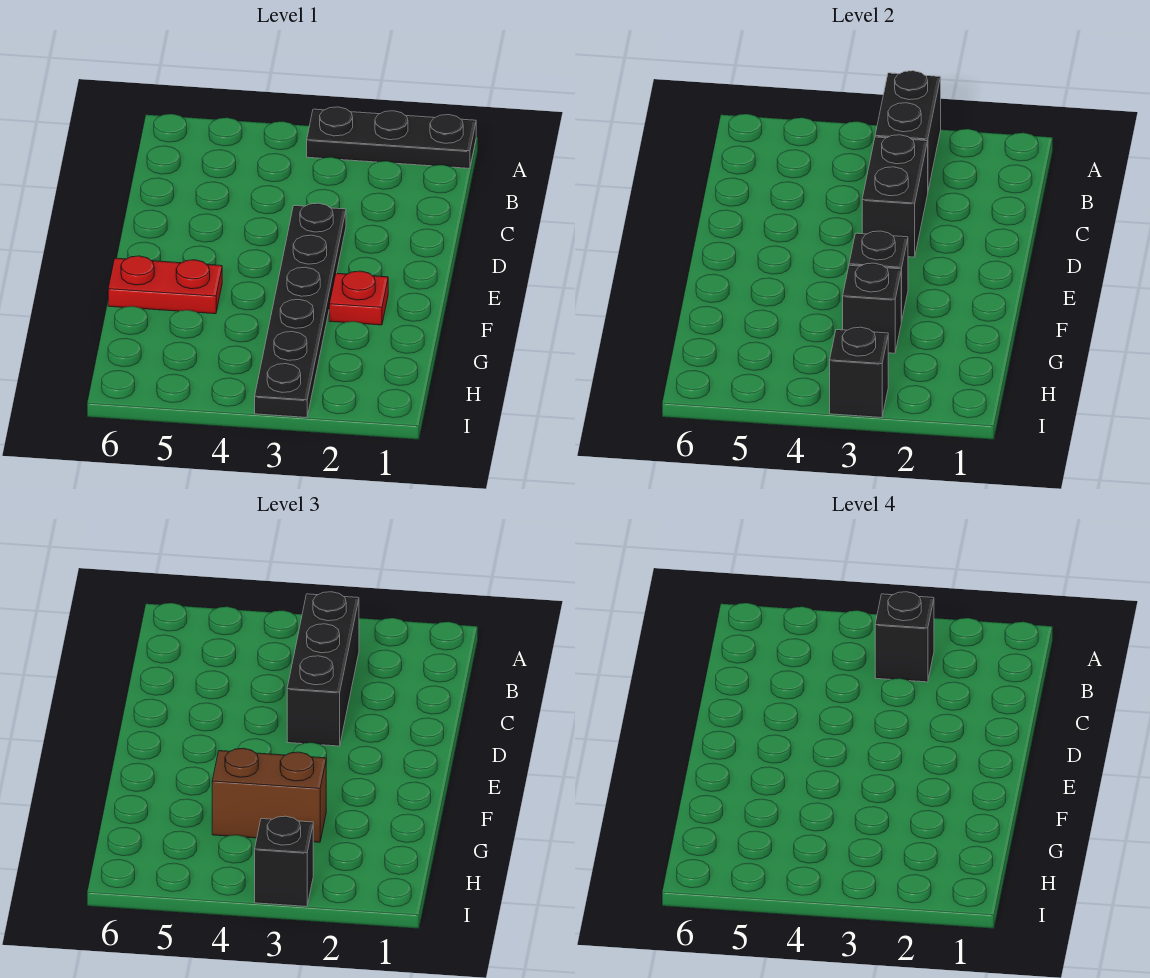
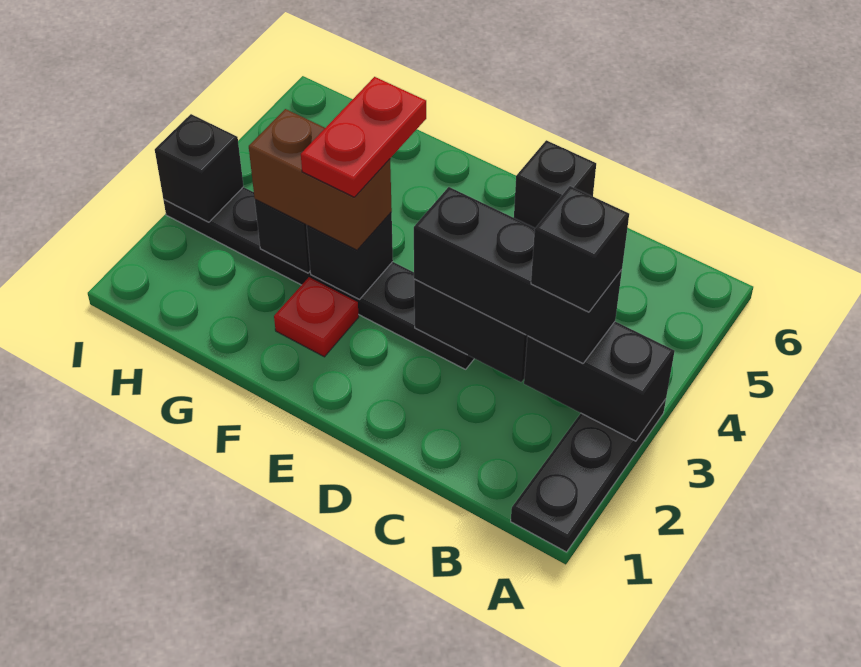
red plate F5:F6 level 1 -> red plate F3:F4 level 4
brown brick G3:G4 level 3 -> brown brick F3:G3 level 3
black brick I3 level 3 -> black brick D6 level 1

